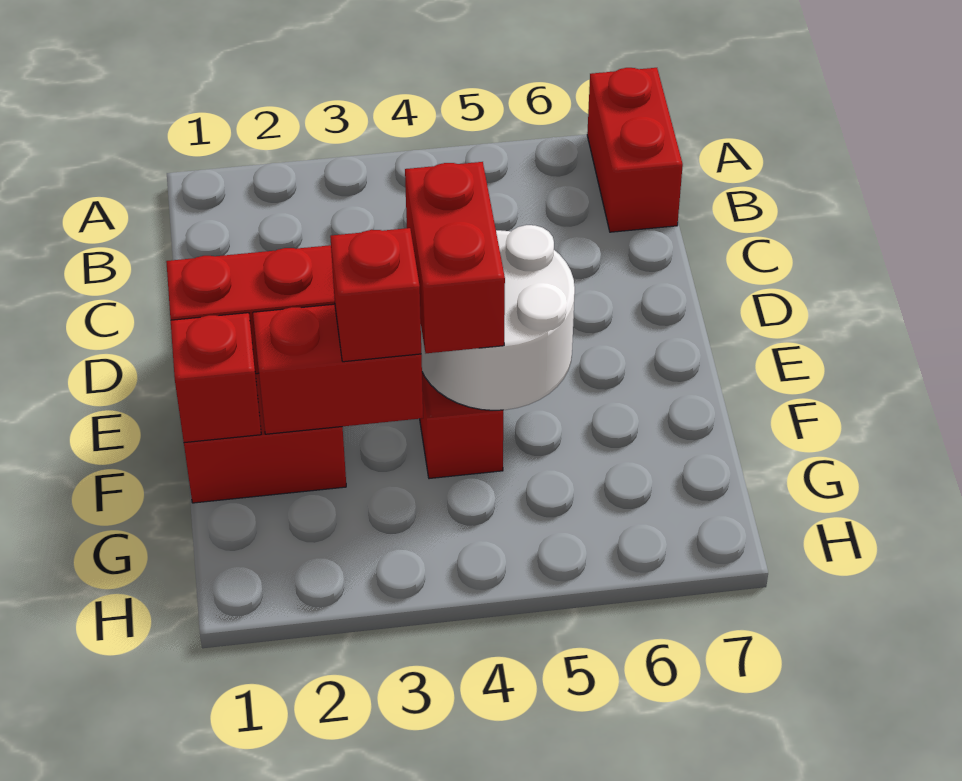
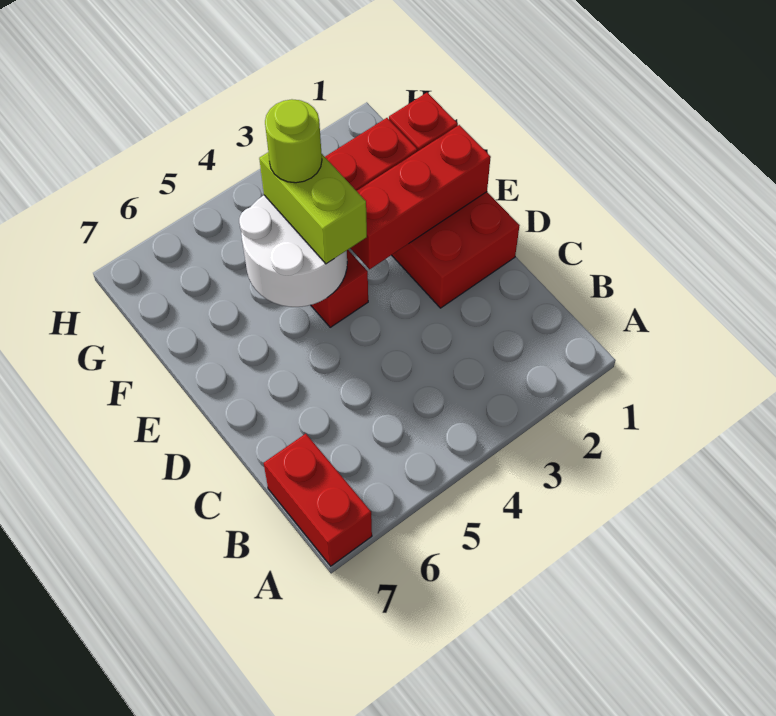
red brick E4:F4 level 3 -> lime brick E4:F4 level 3
red brick F3 level 3 -> none
none -> lime round brick F4 level 4

